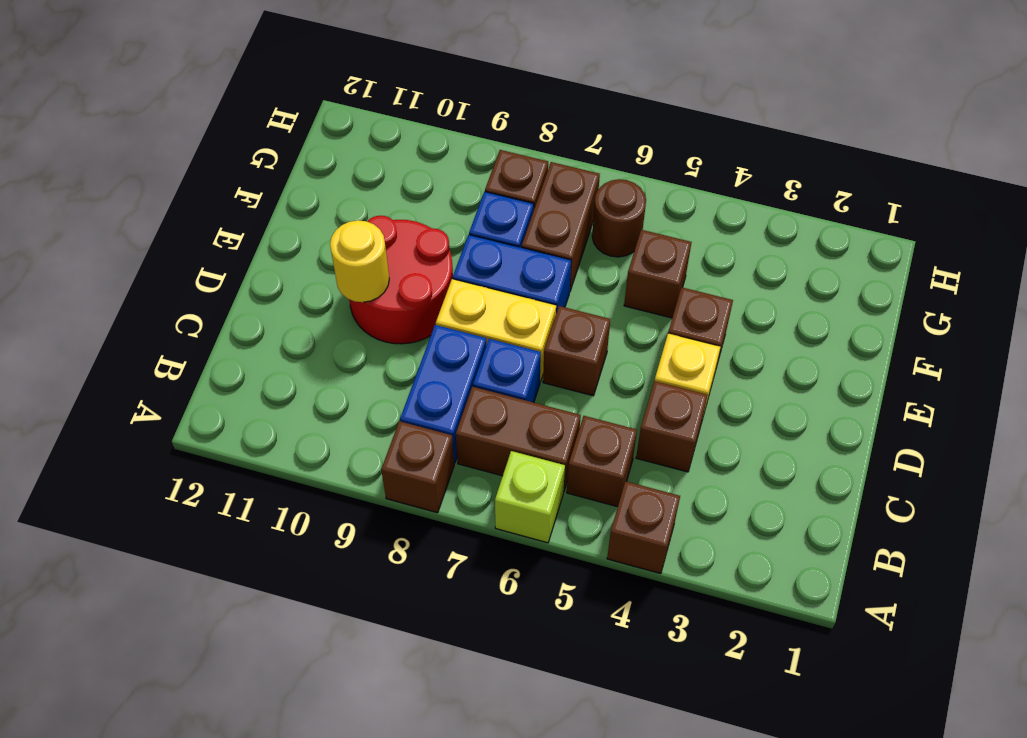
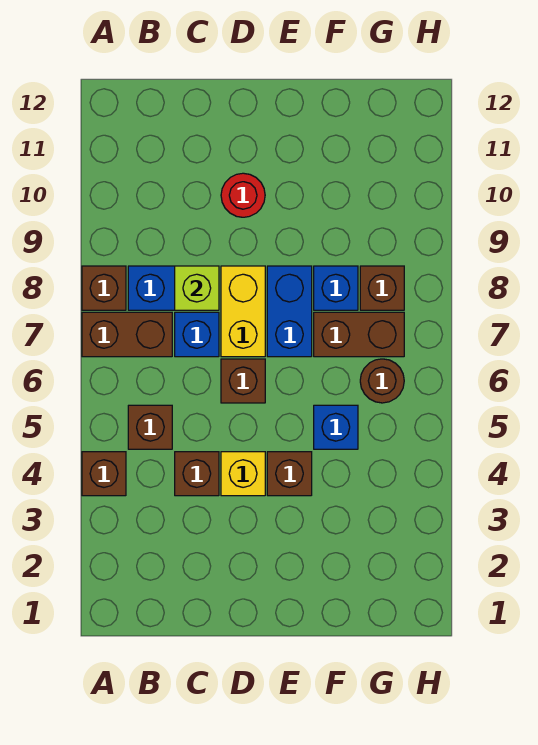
lime brick A6 level 1 -> lime brick C8 level 2
brown brick B6:B7 level 1 -> brown brick A7:B7 level 1
red round brick D9:E10 level 1 -> red round brick D10 level 1
yellow round brick D10 level 2 -> none
brown brick F5 level 1 -> blue brick F5 level 1

